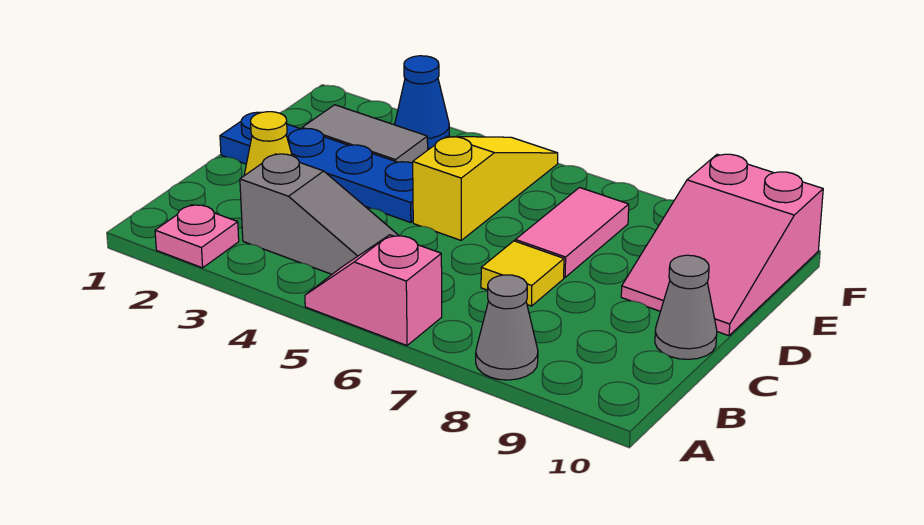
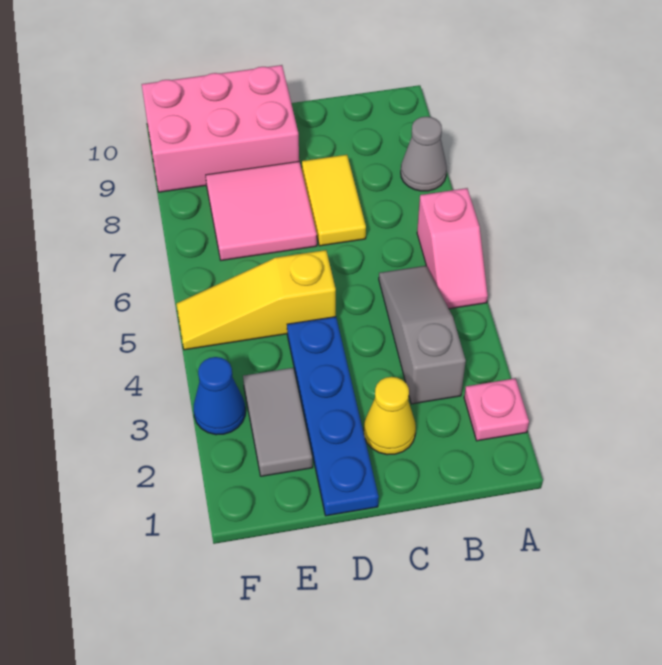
yellow tile C7 level 1 -> yellow tile C7:C8 level 1
grey cone C10 level 1 -> none
pink tile D7:E7 level 1 -> pink tile D7:E8 level 1
pink slope D9:F10 level 1 top F -> pink brick D9:F10 level 1

